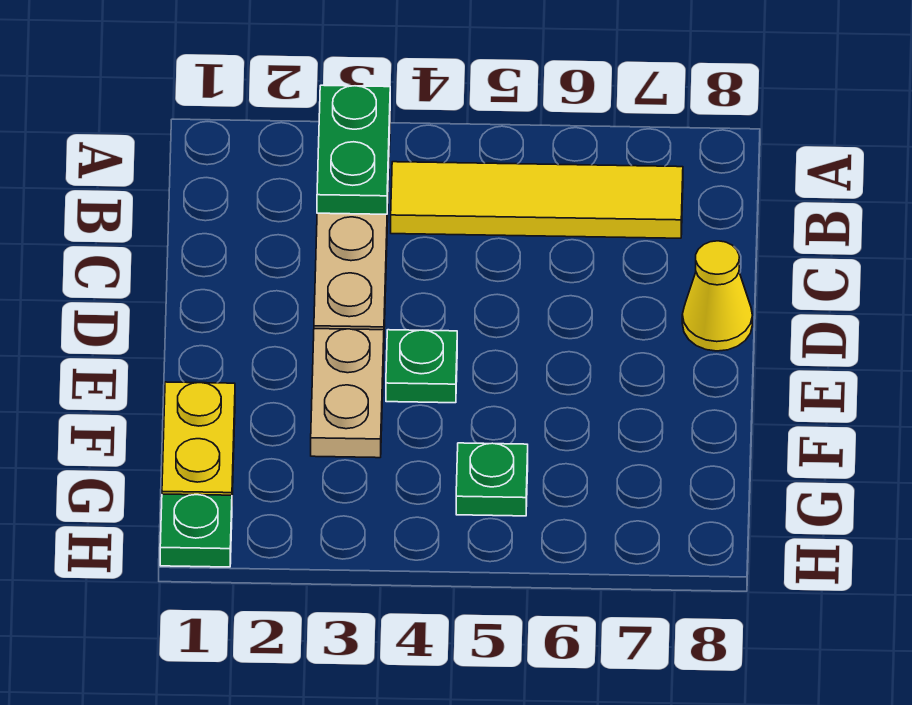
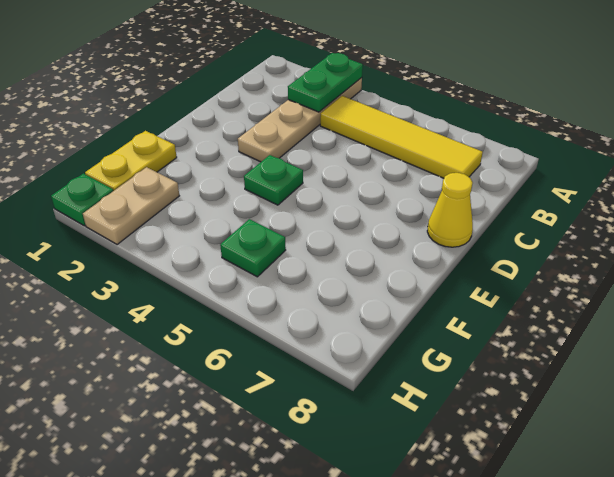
tan plate E3:F3 level 1 -> tan plate G2:H2 level 1

